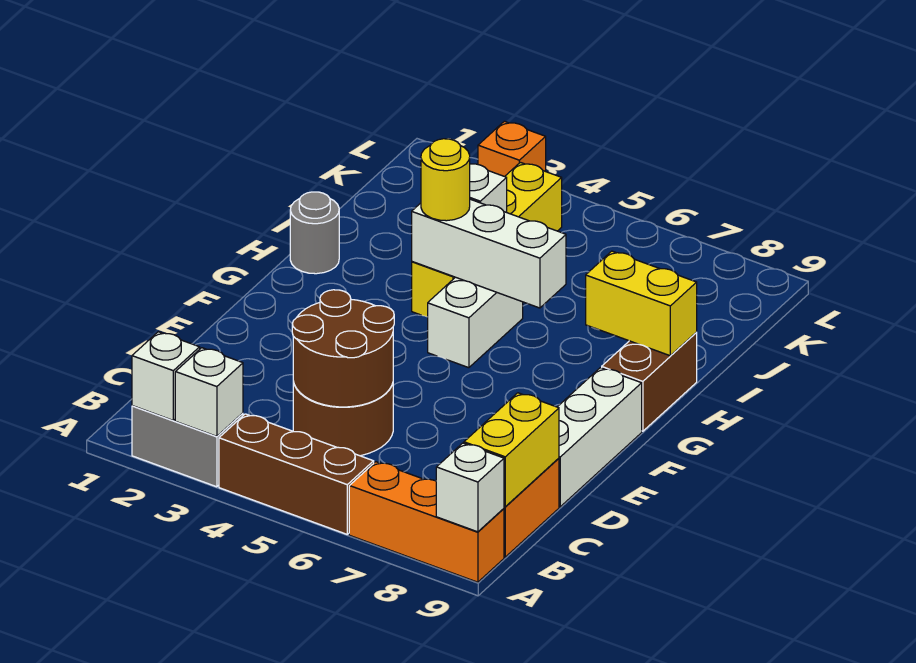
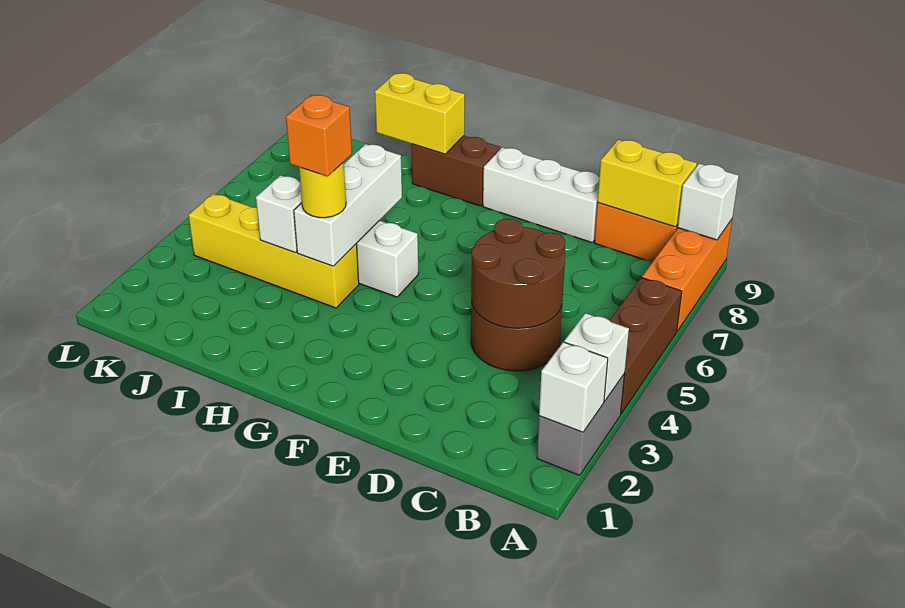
grey round brick H1 level 1 -> none
yellow brick H8:H9 level 2 -> yellow brick H9:I9 level 2
orange brick L3 level 1 -> orange brick H4 level 4

